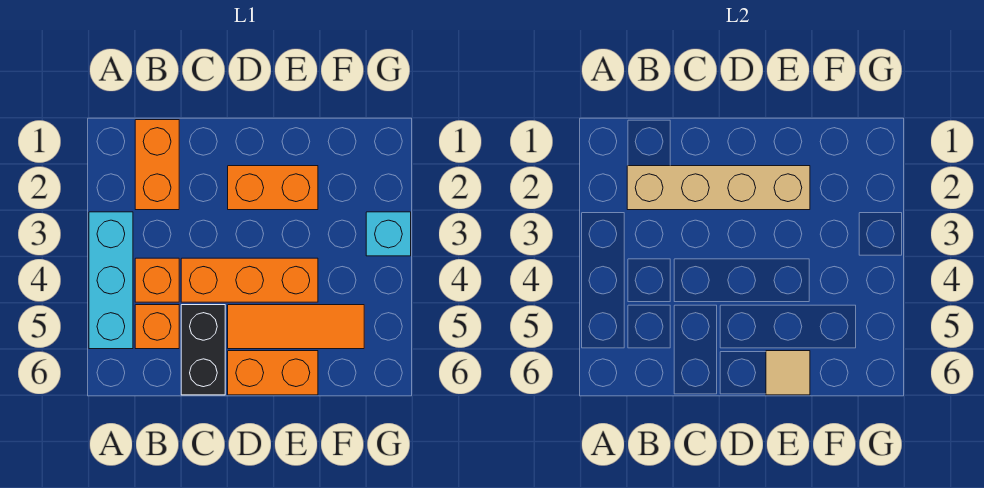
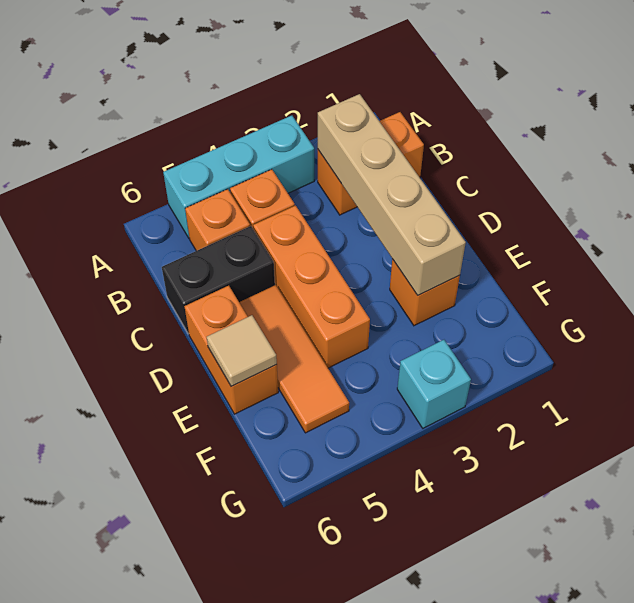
orange brick D2:E2 level 1 -> orange brick E2 level 1

